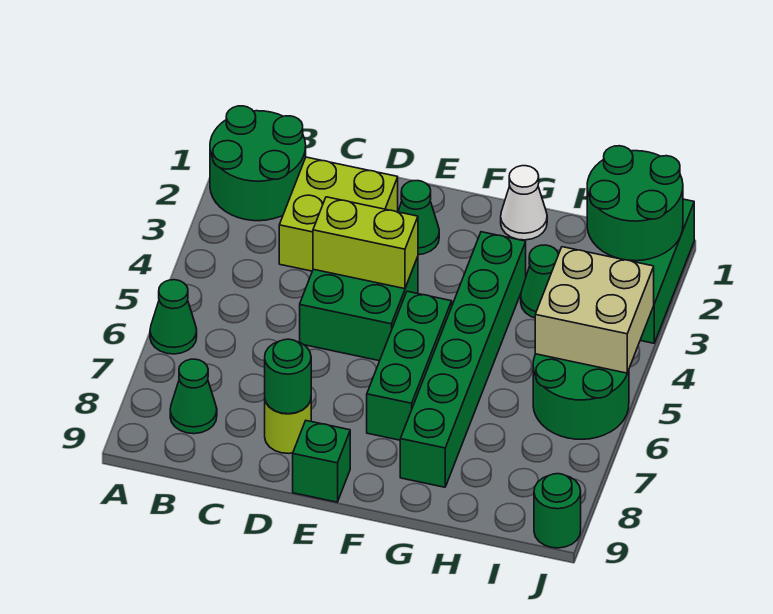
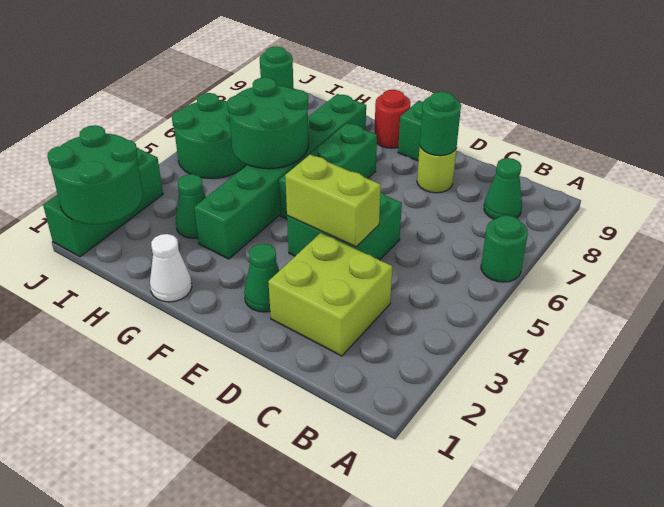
green round brick A1:B2 level 1 -> green round brick G5:H6 level 2
green cone A6 level 1 -> green round brick A6 level 1
none -> red round brick F9 level 1
tan brick I4:J5 level 2 -> none

